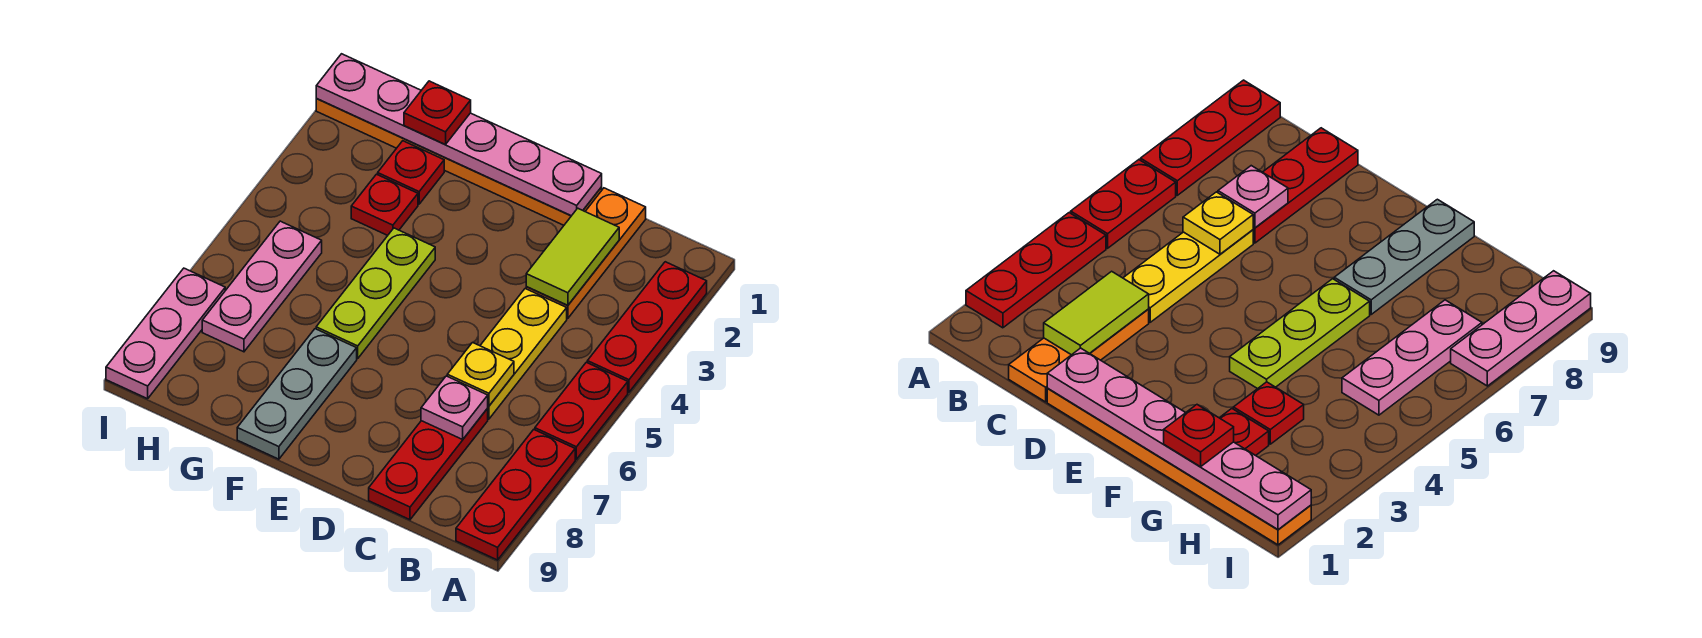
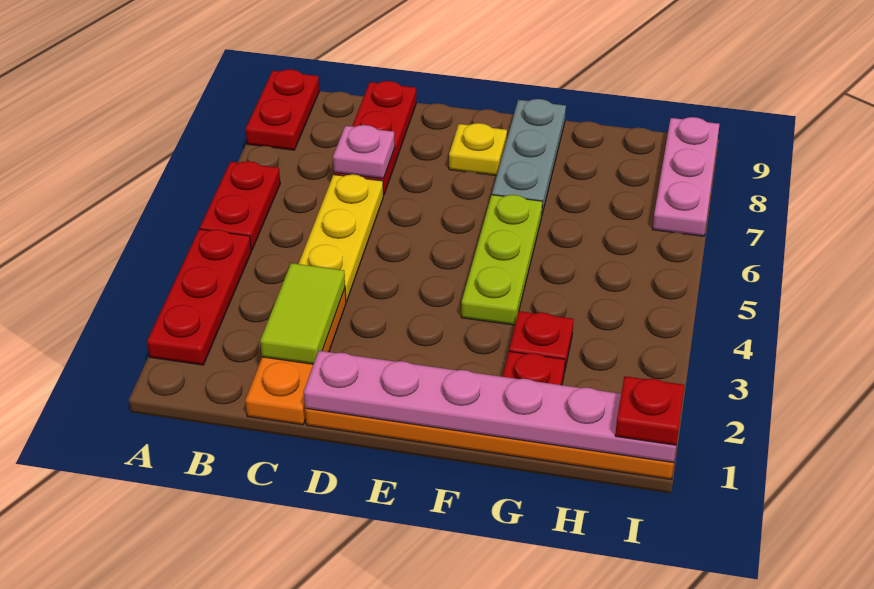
red plate A7:A9 level 1 -> red plate A8:A9 level 1
yellow plate C6 level 2 -> yellow plate E8 level 1
red plate G1 level 3 -> red plate I1 level 3
pink plate H5:H7 level 1 -> none

